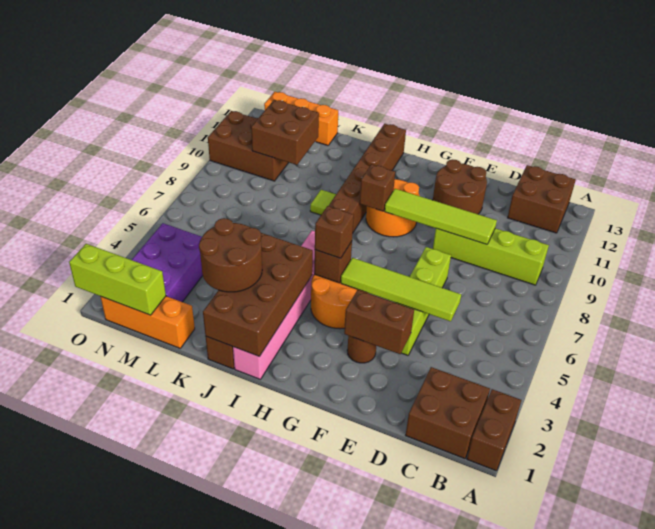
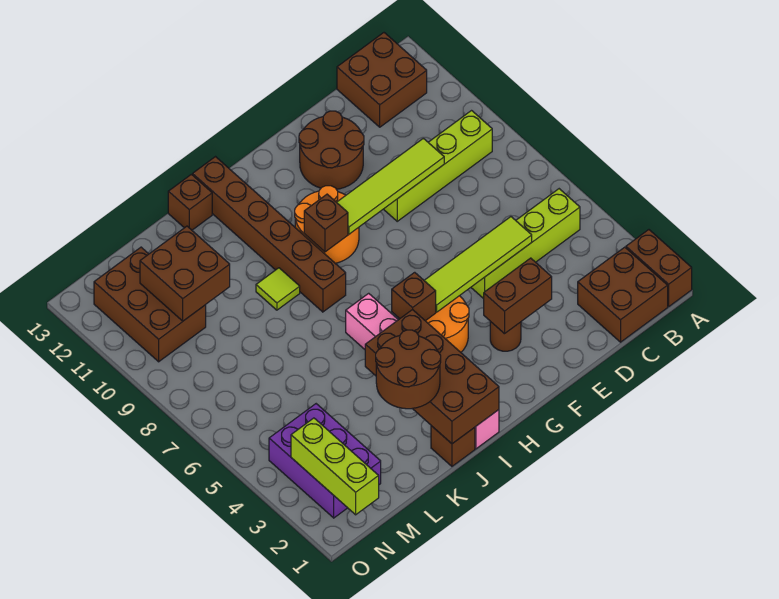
lime brick E4:E7 level 1 -> lime brick B5:E5 level 1
brown brick H5 level 3 -> brown brick J13 level 1
orange brick L1:N1 level 1 -> none
orange brick L13:N13 level 1 -> none
lime brick M1:O1 level 2 -> lime brick N1:N3 level 2
brown brick M10:O11 level 1 -> brown brick M10:N12 level 1

